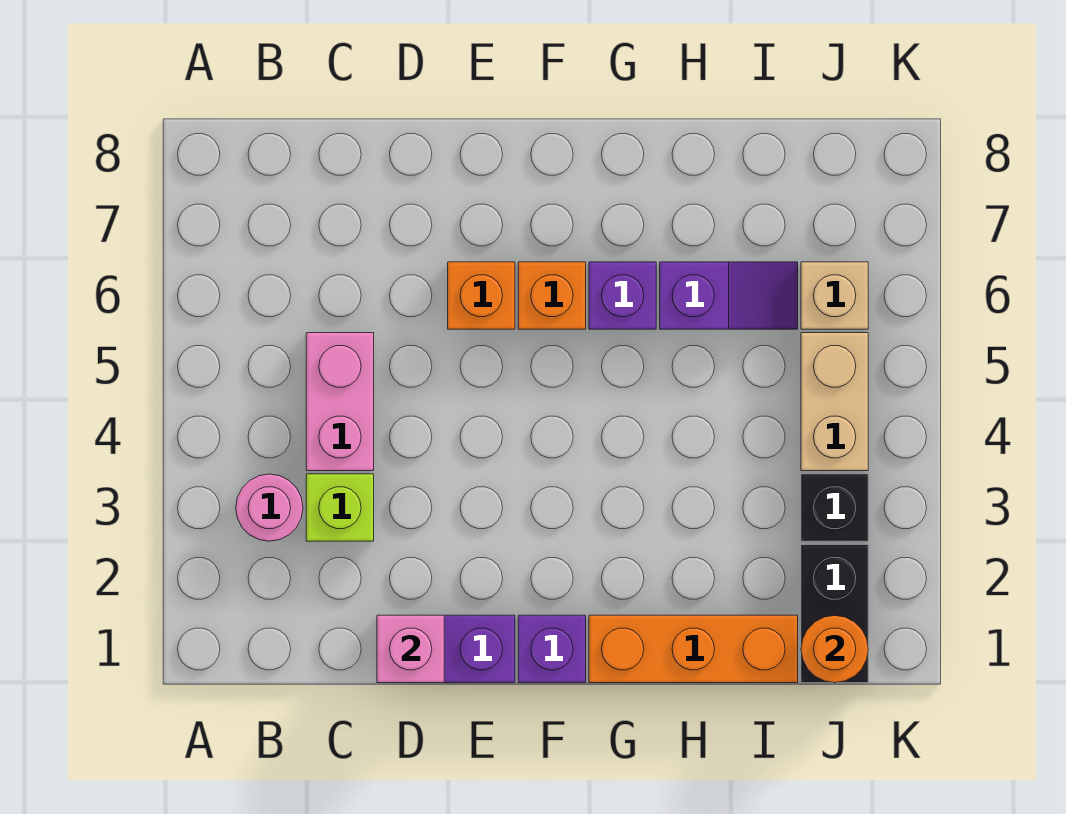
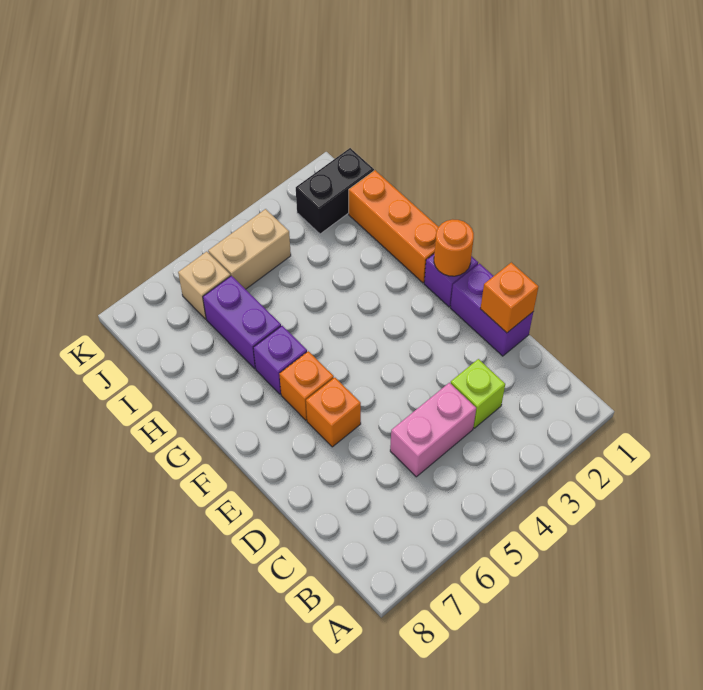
pink round brick B3 level 1 -> none
pink brick D1 level 2 -> orange brick D1 level 2
purple slope H6:I6 level 1 top H -> purple brick H6:I6 level 1
orange round brick J1 level 2 -> orange round brick F1 level 2
black brick J3 level 1 -> none

